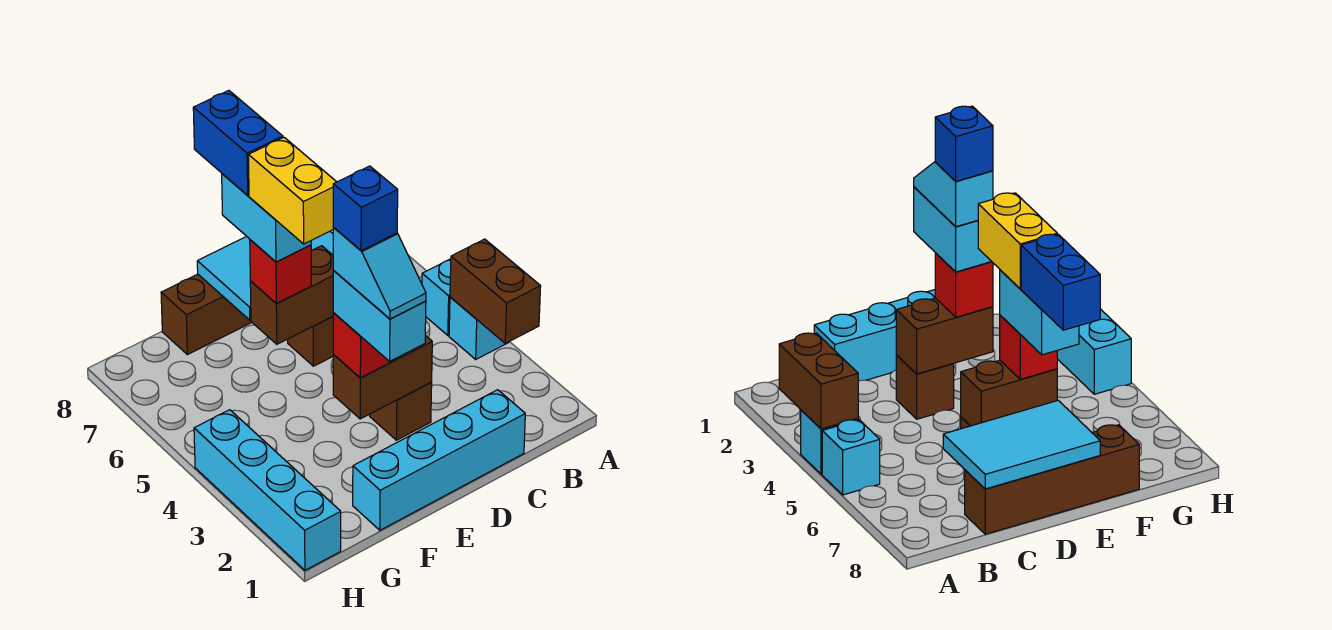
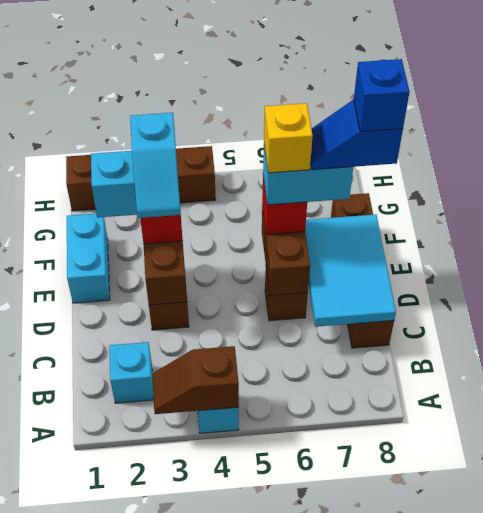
brown brick A3:A4 level 2 -> brown slope A3:A4 level 2 top 4
cyan brick A5 level 1 -> cyan brick B2 level 1
cyan brick C1:F1 level 1 -> cyan brick E1:F1 level 1
cyan slope E2:E3 level 5 top 3 -> cyan slope D3:E3 level 5 top E
blue brick E3 level 6 -> blue brick E8 level 6
yellow brick E5:E6 level 5 -> yellow brick E6 level 5
blue brick E7:E8 level 5 -> blue slope E7:E8 level 5 top 8
cyan brick H1:H4 level 1 -> brown brick H1:H4 level 1

